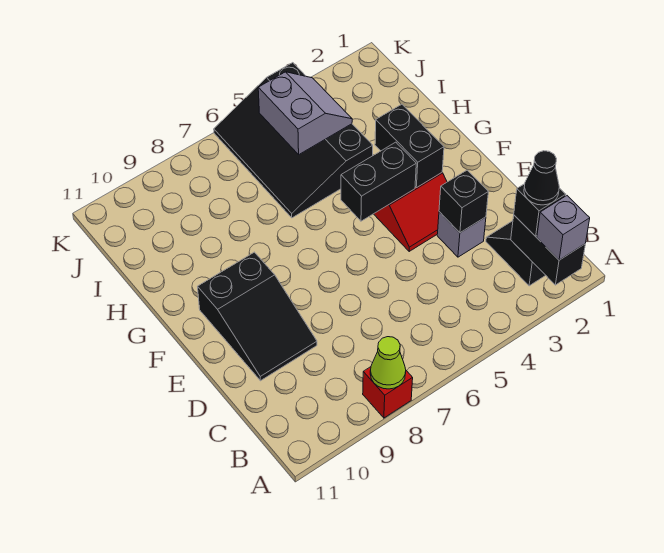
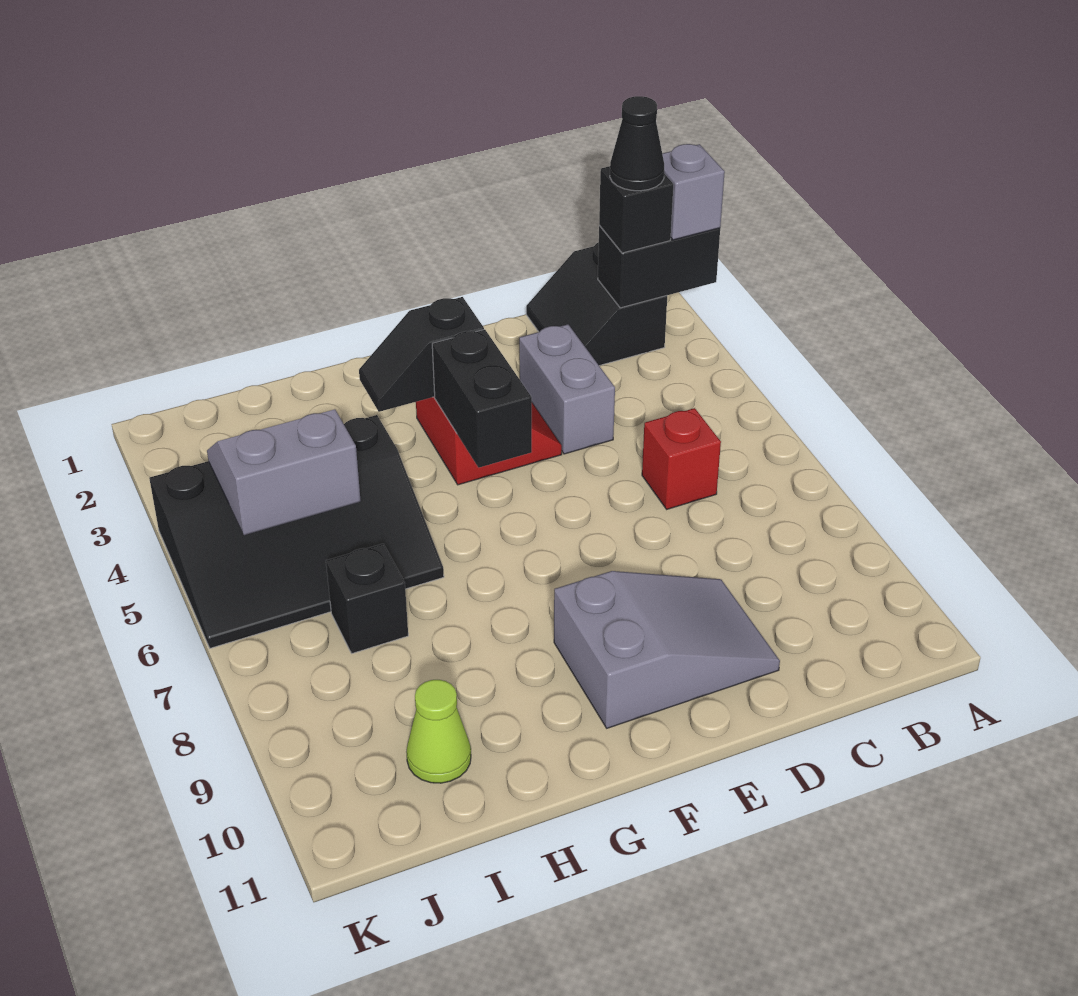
red brick A8 level 1 -> red brick C6 level 1
lime cone A8 level 2 -> lime cone I10 level 1
grey brick D3 level 1 -> grey brick D3:D4 level 1
black brick D3 level 2 -> black brick I7 level 1
black slope D9:F10 level 1 top F -> grey slope D9:F10 level 1 top F
black brick F3:G3 level 2 -> black slope F3:G3 level 2 top F

